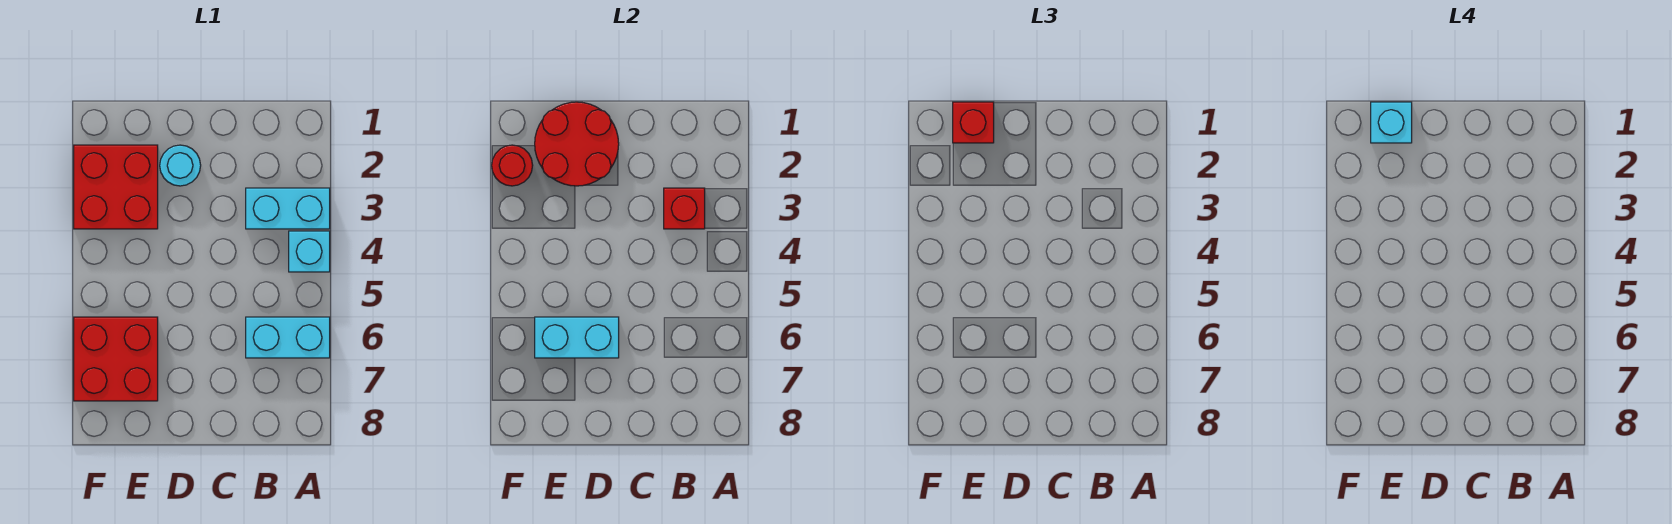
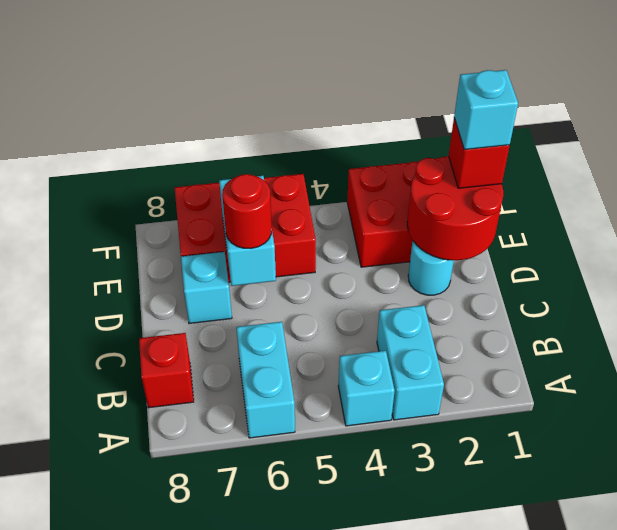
red brick B3 level 2 -> red brick B8 level 1
none -> cyan brick D7 level 1
red brick E6:F7 level 1 -> red brick E5:F7 level 1
red round brick F2 level 2 -> red round brick D6 level 3

